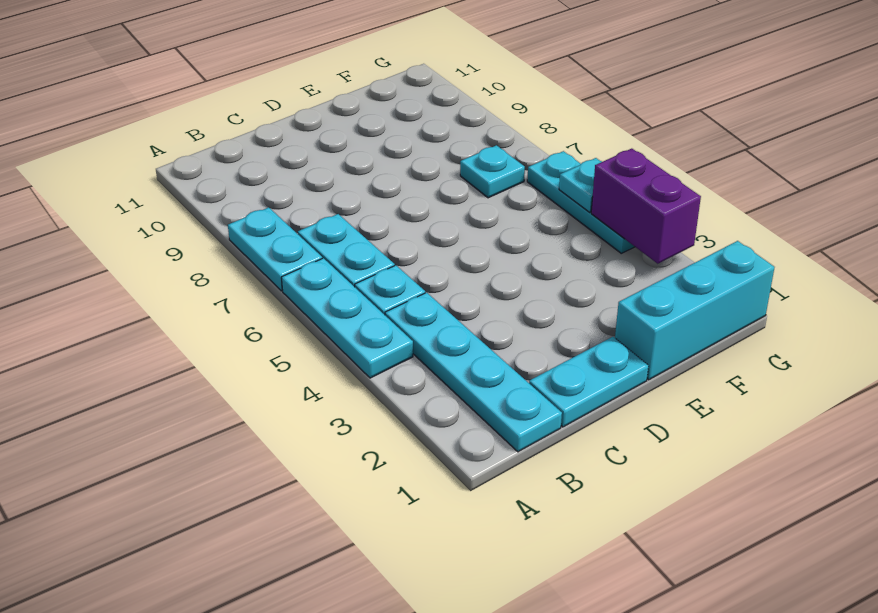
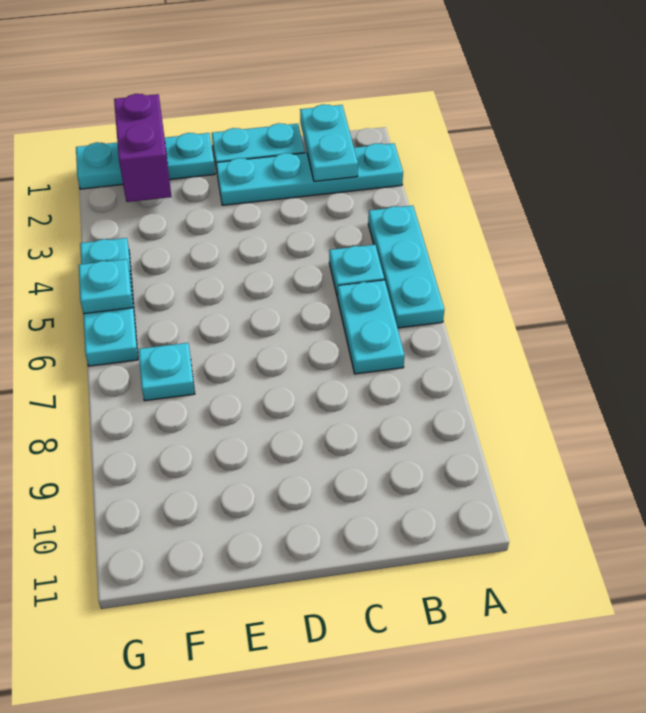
cyan plate A7:A8 level 1 -> cyan plate B1:B2 level 2
cyan plate B1:B4 level 1 -> cyan plate A2:D2 level 1
cyan brick E1:G1 level 1 -> cyan plate E1:G1 level 1
purple brick G3:G4 level 2 -> purple brick F1:F2 level 2

